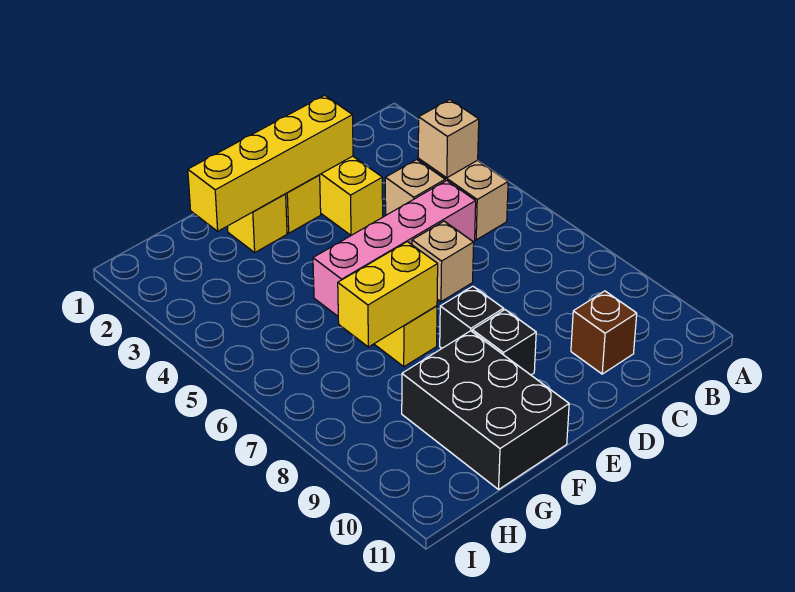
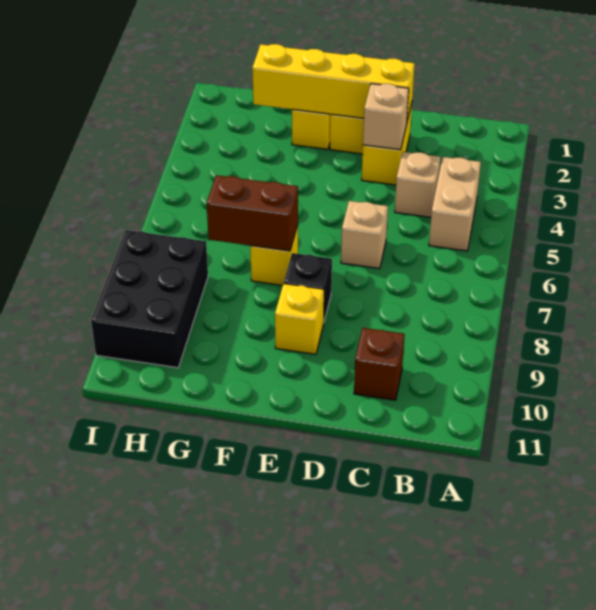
tan brick B4 level 2 -> tan brick D3 level 2
pink brick C5:F5 level 1 -> none
black brick E9 level 1 -> yellow brick E9 level 1
yellow brick F7:G7 level 2 -> brown brick F7:G7 level 2
black brick F9:G11 level 1 -> black brick H8:I10 level 1

